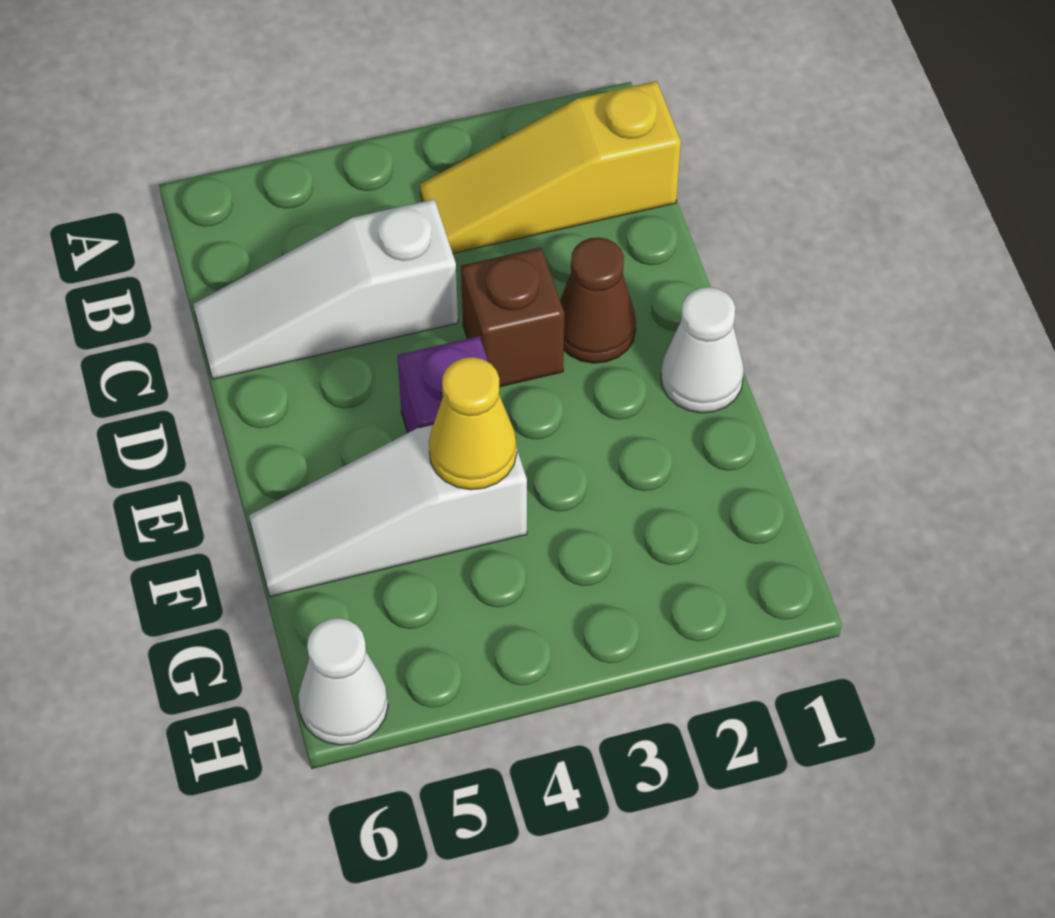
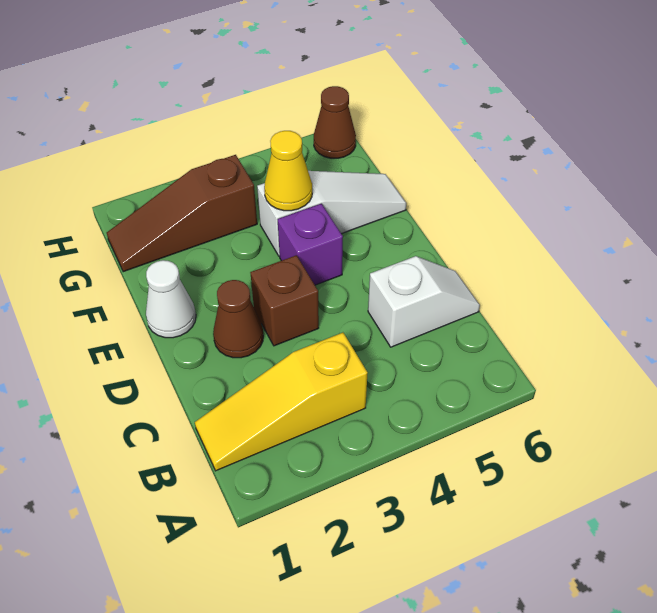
yellow slope B1:B3 level 1 top 1 -> yellow slope B1:B3 level 1 top 3
white slope C4:C6 level 1 top 4 -> white slope C5:C6 level 1 top 5
none -> brown slope G1:G3 level 1 top 3
white cone H6 level 1 -> brown cone H6 level 1

